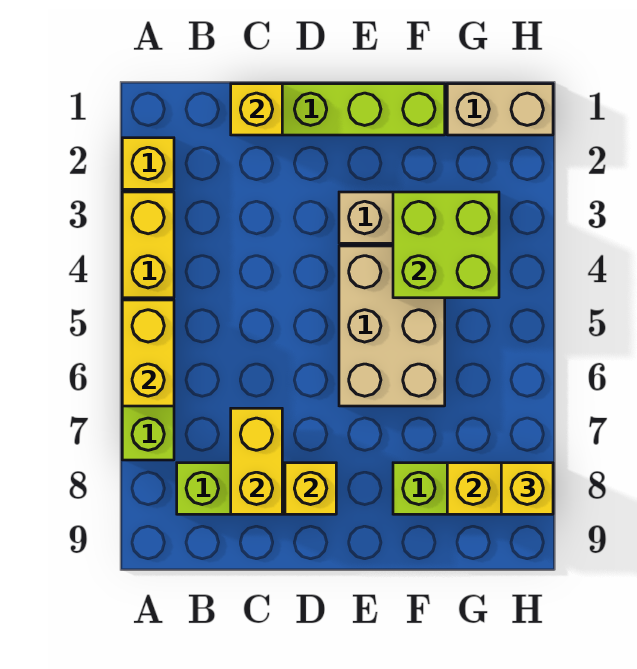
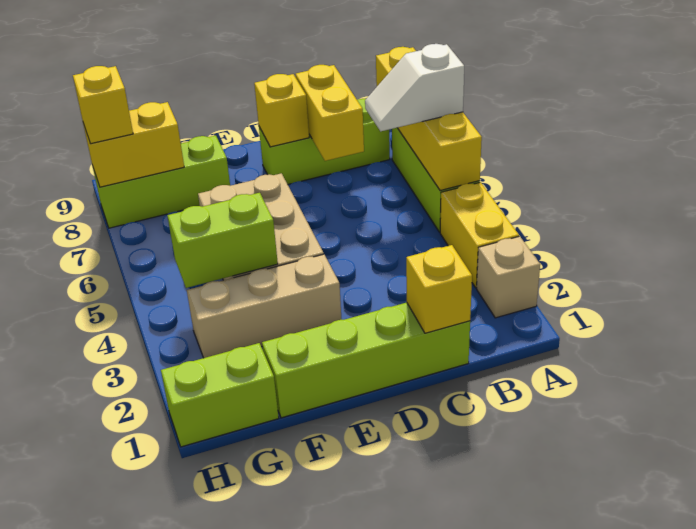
yellow brick A2 level 1 -> tan brick A2 level 1
yellow brick A5:A6 level 2 -> yellow brick A5:A8 level 2
none -> white slope A6:B6 level 3 top A
lime brick F3:G4 level 2 -> lime brick F4:G4 level 2
tan brick G1:H1 level 1 -> lime brick G1:H1 level 1

